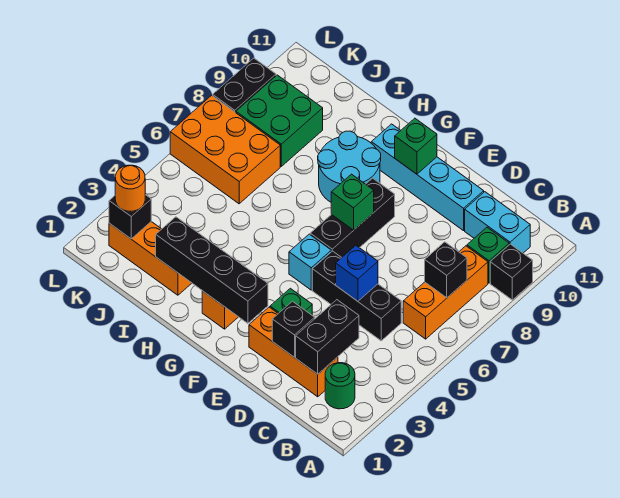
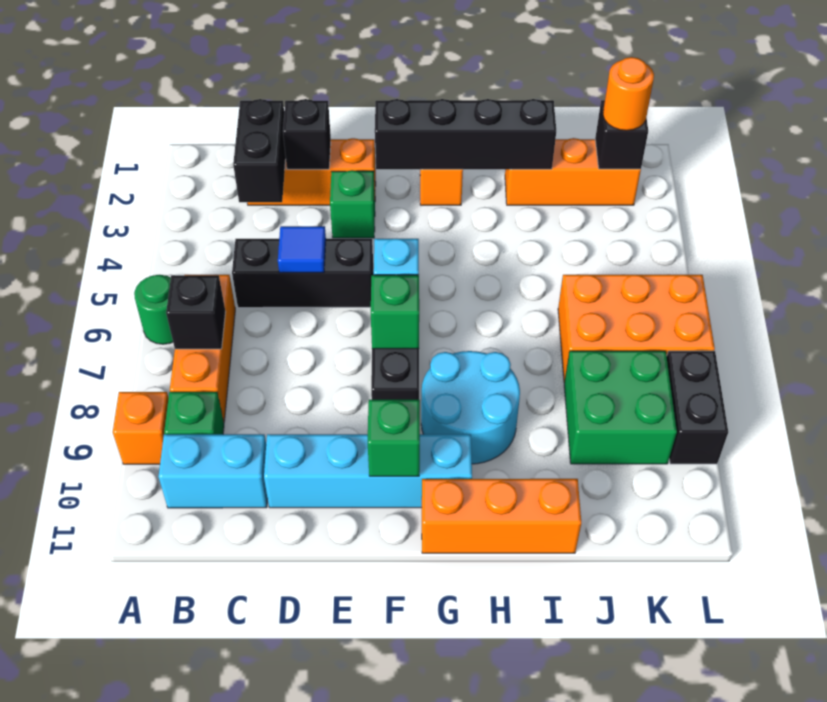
black brick A9 level 1 -> orange brick A9 level 1
green round brick B2 level 1 -> green round brick A6 level 1
blue brick D5 level 2 -> blue tile D5 level 2
none -> orange brick G11:I11 level 1

